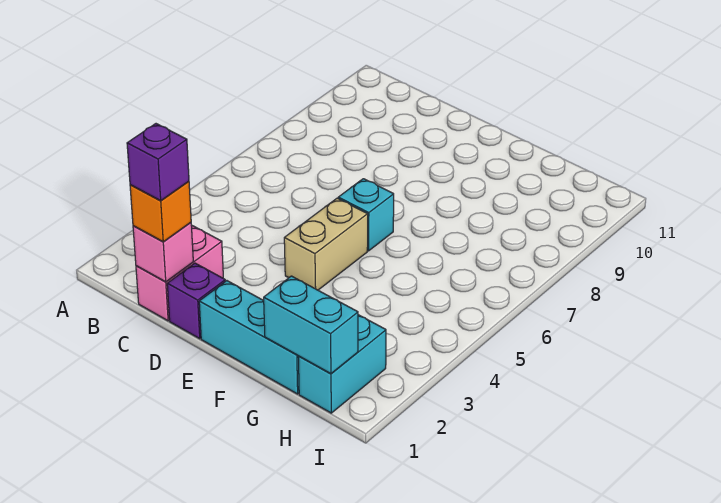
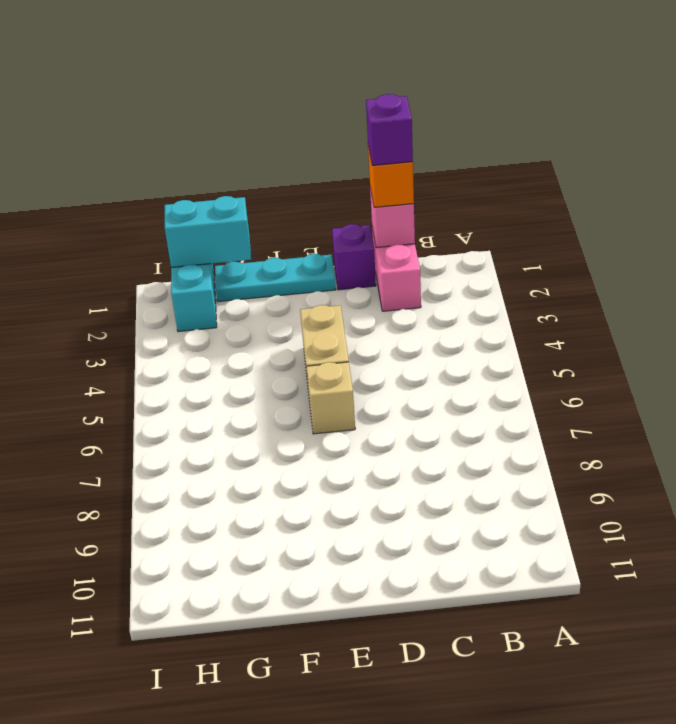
cyan brick E1:G1 level 1 -> cyan plate E1:G1 level 1
cyan brick E6 level 1 -> tan brick E6 level 1

